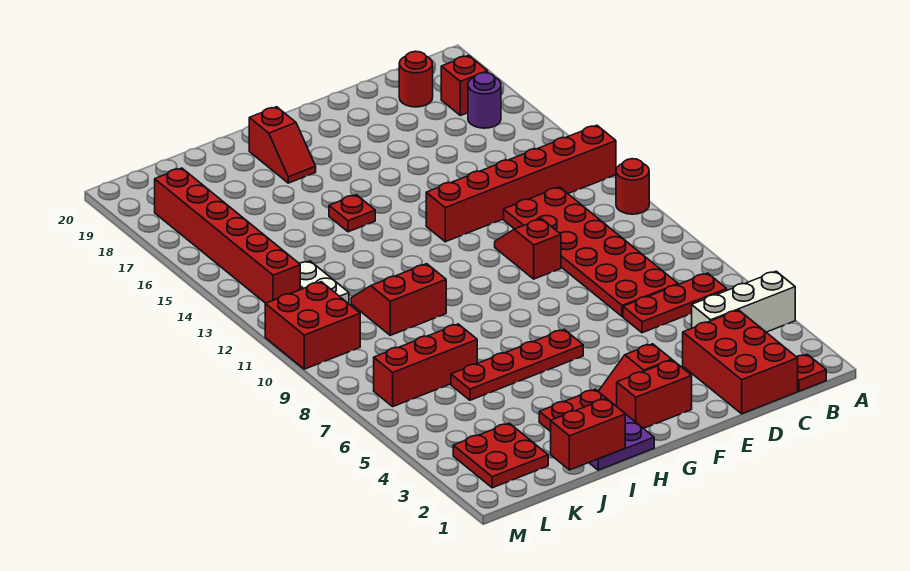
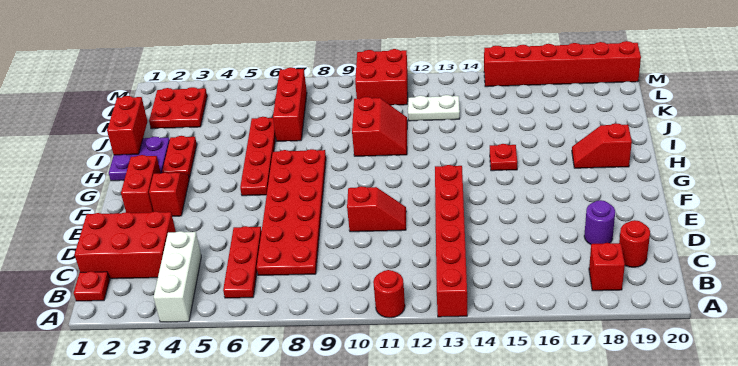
purple round brick B17 level 1 -> purple round brick D18 level 1
red plate C7:D12 level 1 -> red plate C7:H8 level 1
red brick L13:L18 level 1 -> red brick M15:M20 level 1

